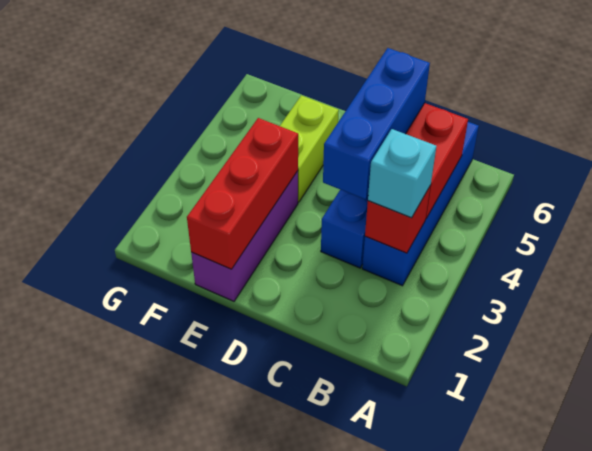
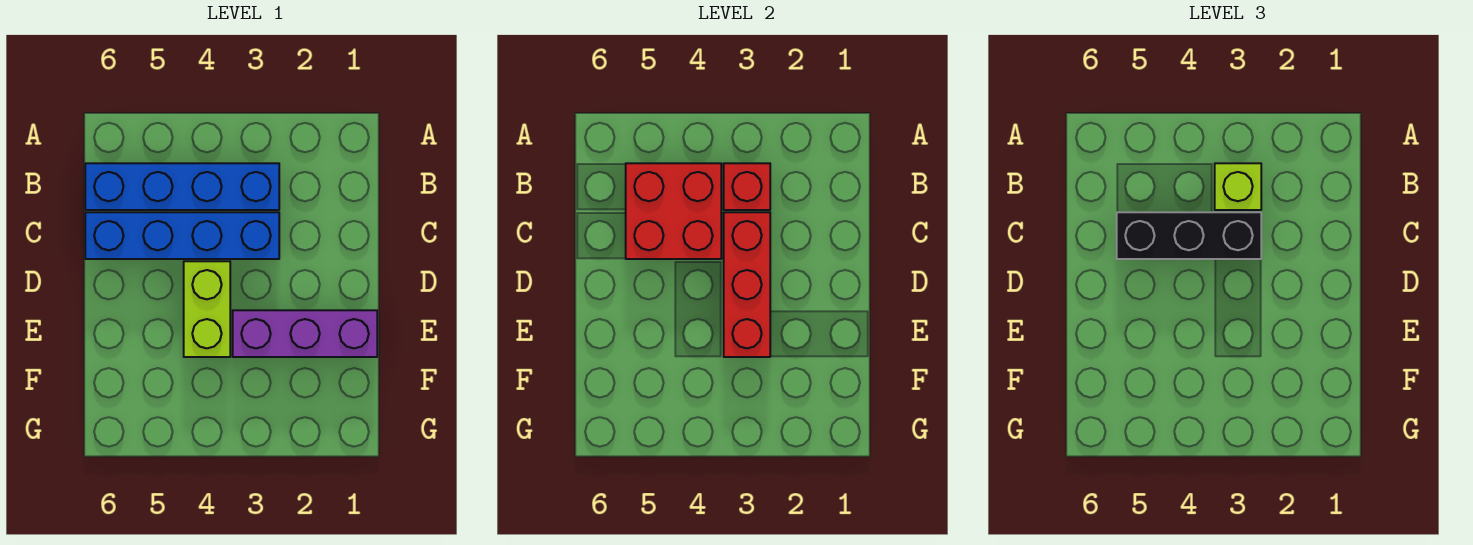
cyan brick B3 level 3 -> lime brick B3 level 3
blue brick C3:C5 level 3 -> black brick C3:C5 level 3
red brick E1:E3 level 2 -> red brick C3:E3 level 2
lime brick E4:E5 level 1 -> lime brick D4:E4 level 1

